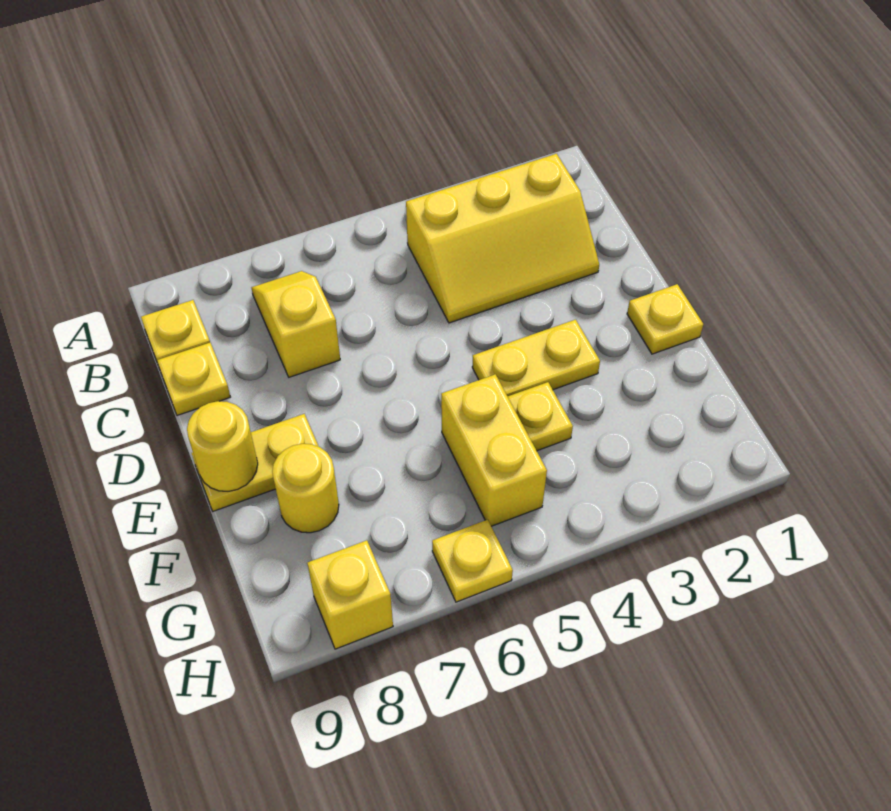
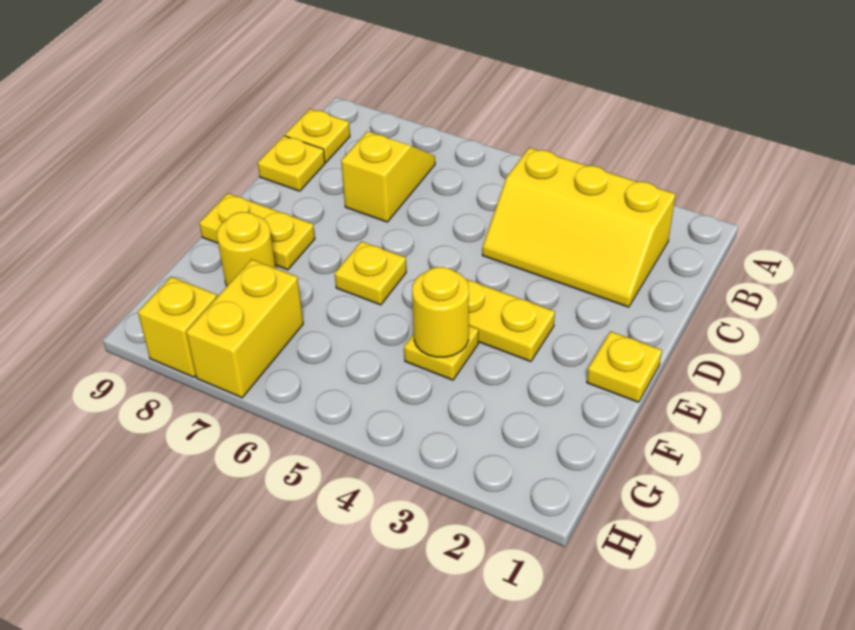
yellow round brick E9 level 2 -> yellow round brick F4 level 2
yellow brick F5:G5 level 1 -> yellow brick G7:H7 level 1
yellow plate H6 level 1 -> yellow plate E6 level 1

